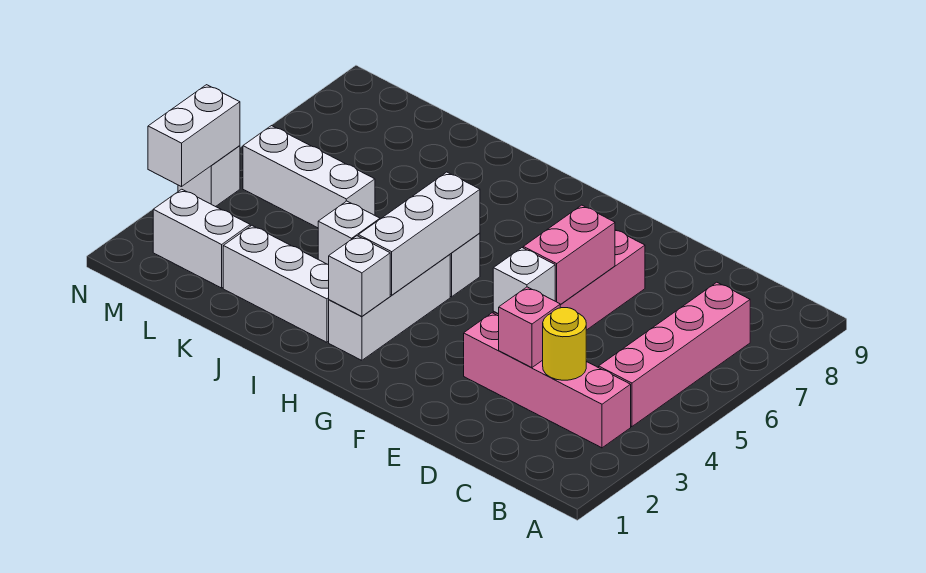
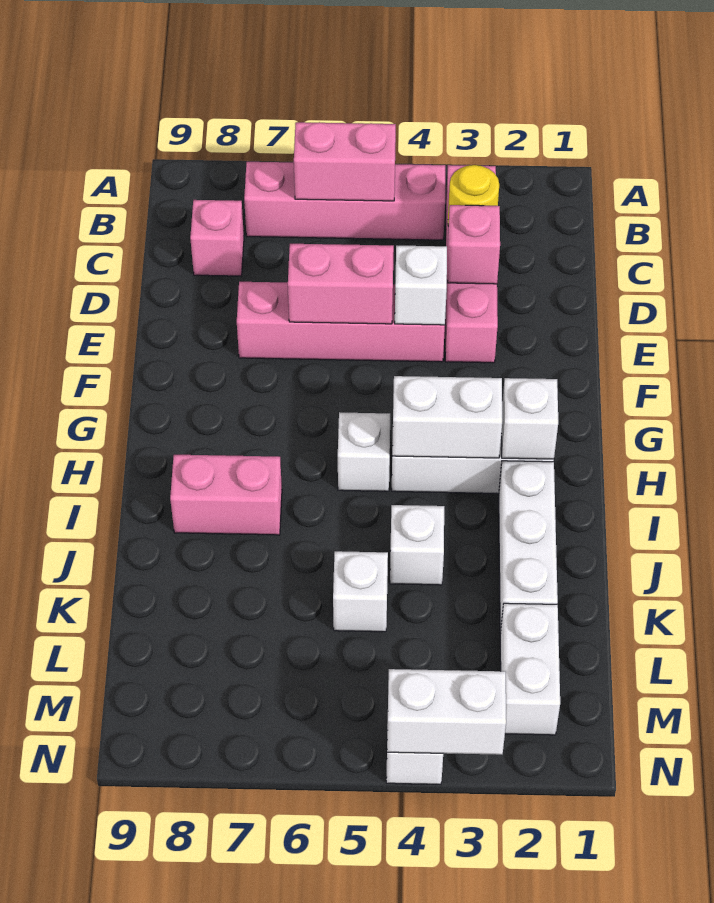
none -> pink brick B5:B6 level 2
none -> pink brick C8 level 1
white brick H3:H5 level 2 -> white brick H3:H4 level 2
none -> pink brick I7:I8 level 1
white brick K5:M5 level 1 -> white brick K5 level 1

